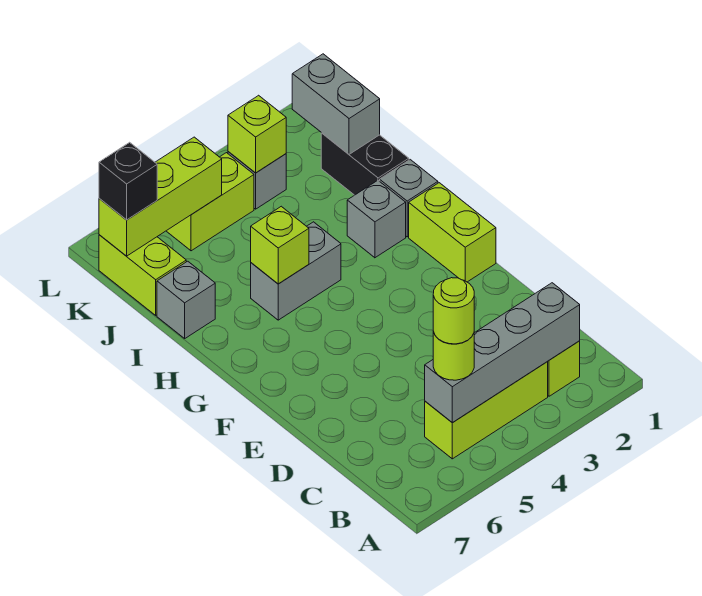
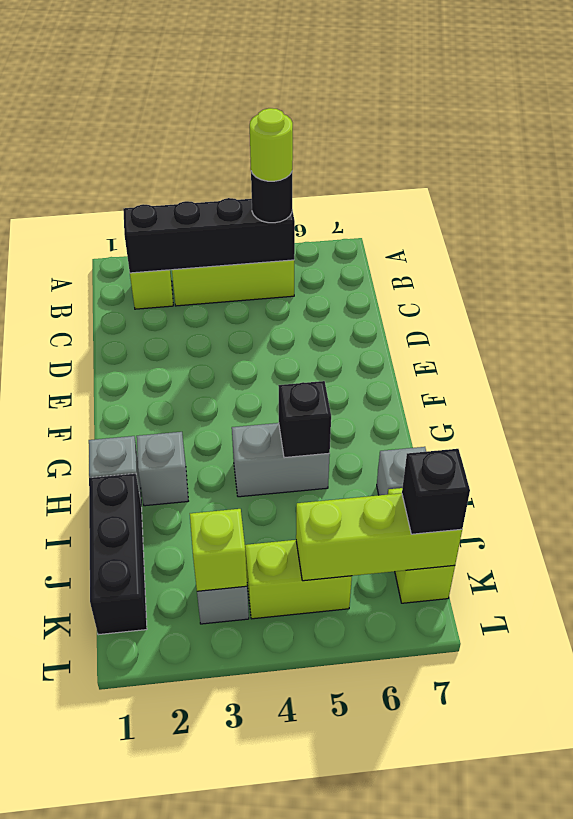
grey brick B2:B5 level 2 -> black brick B2:B5 level 2
lime round brick B5 level 3 -> black round brick B5 level 3
lime brick F1:G1 level 1 -> none
lime brick H5 level 2 -> black brick H5 level 2
black brick I1:J1 level 1 -> black brick I1:K1 level 1
grey brick J1:K1 level 2 -> none

